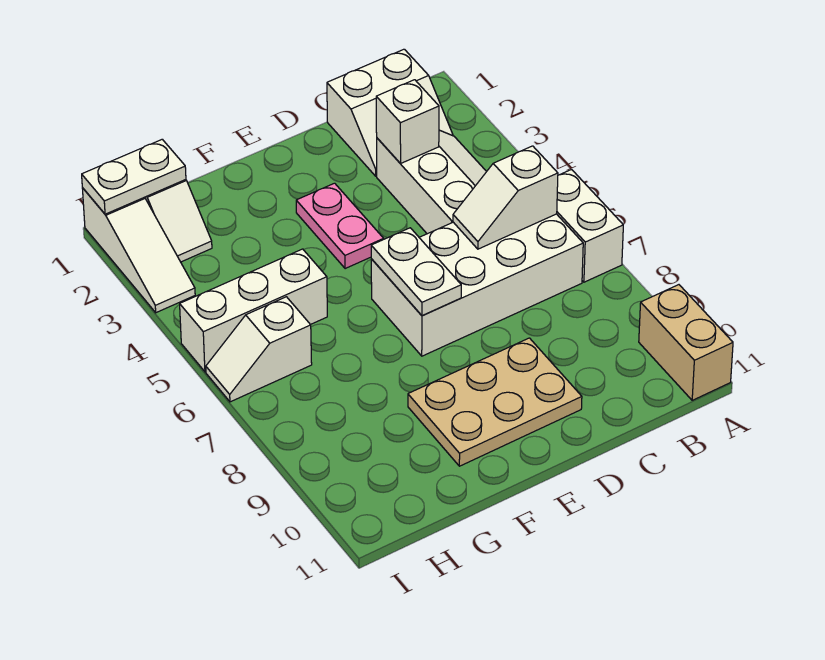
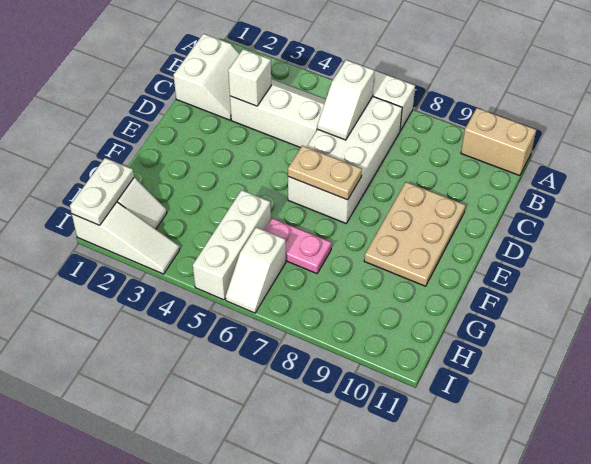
pink plate E3:E4 level 1 -> pink plate G6:G7 level 1
white plate E6:E7 level 2 -> tan plate E6:E7 level 2

